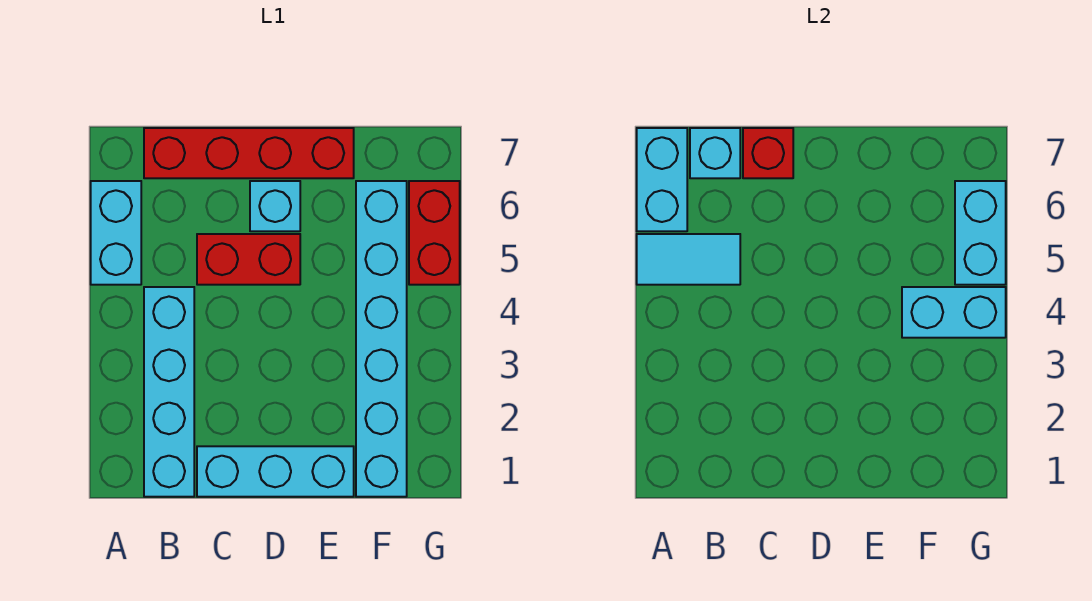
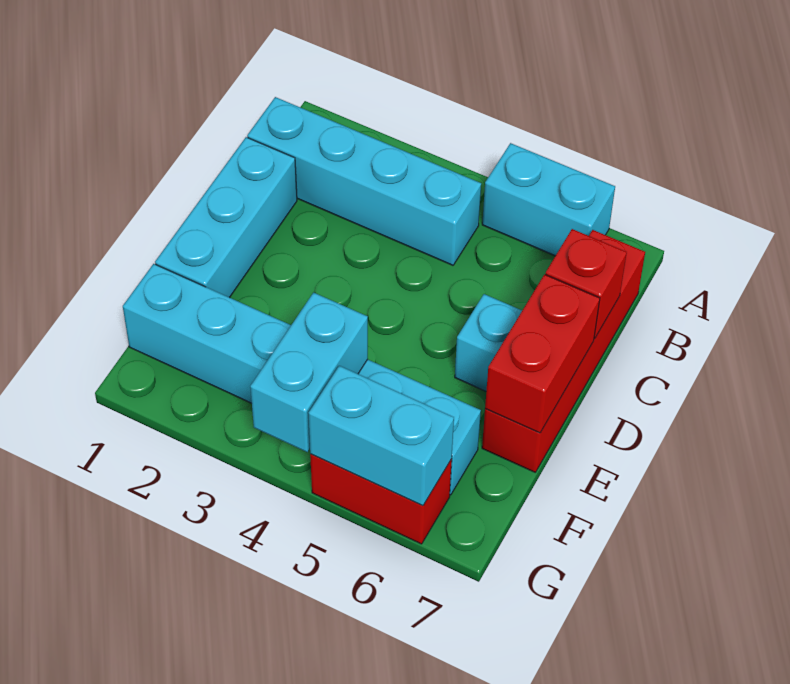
cyan tile A5:B5 level 2 -> none
cyan brick A6:A7 level 2 -> none
cyan brick B7 level 2 -> none
red brick C5:D5 level 1 -> red brick D7:E7 level 2

